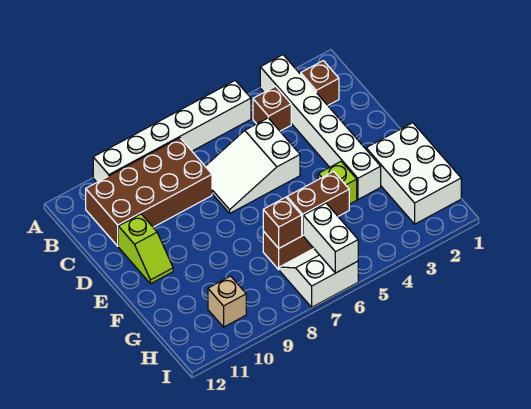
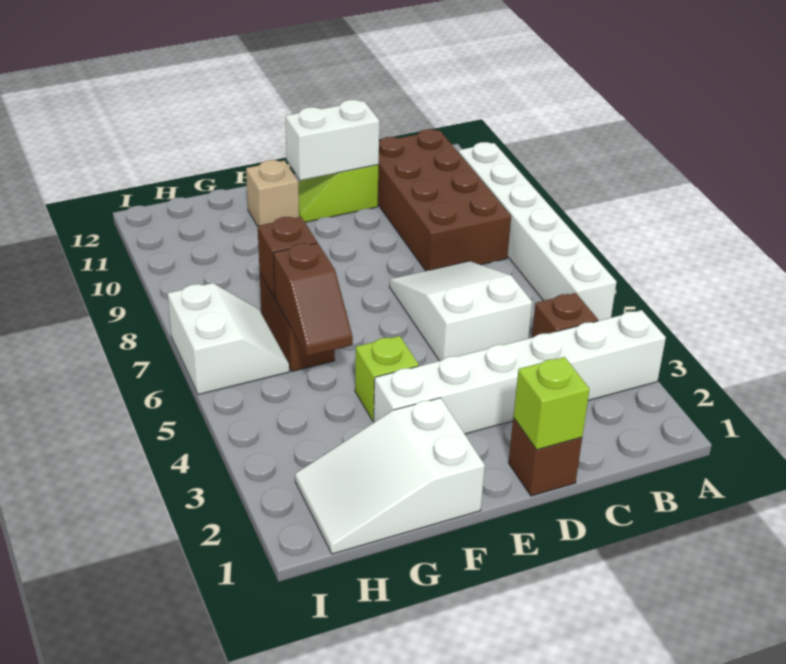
brown brick B2 level 1 -> brown brick D1 level 1
none -> lime brick D1 level 2
white brick F1:H2 level 1 -> white slope F1:H2 level 1 top F
brown brick G5:G6 level 2 -> brown slope G5:G6 level 2 top 6
white brick H6:I6 level 2 -> white brick D11:E11 level 2
tan brick H10 level 1 -> tan brick F11 level 1

